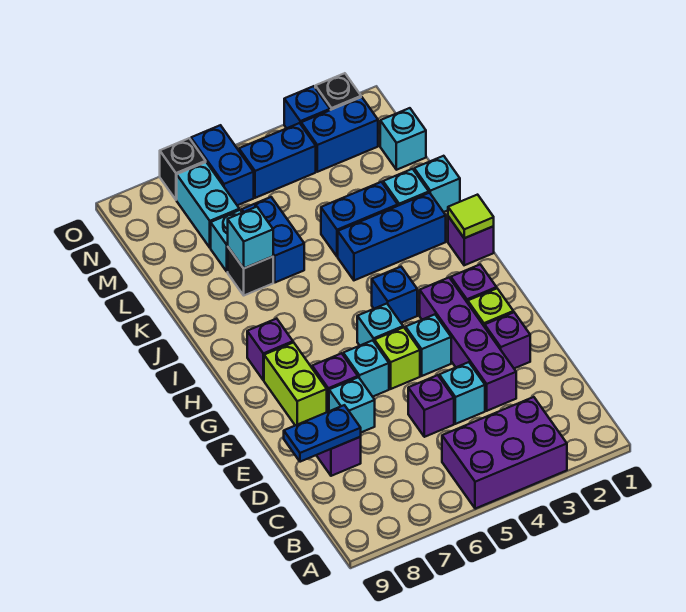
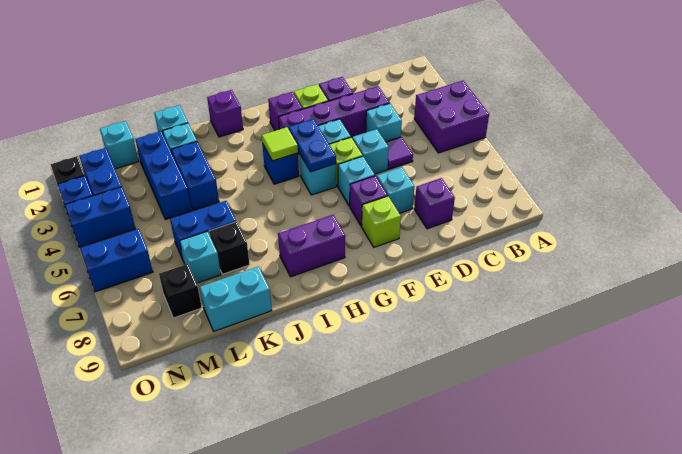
purple brick A3:B5 level 1 -> purple brick A4:B5 level 1
purple brick D5 level 1 -> purple tile D5 level 1
blue plate D8:D9 level 2 -> blue plate G4:G5 level 2
lime brick F8:G8 level 1 -> lime brick F8 level 1
purple brick H8 level 1 -> purple brick H8:I8 level 1
lime tile I1 level 2 -> lime tile H4 level 2
blue brick J2:J4 level 1 -> blue brick L2:L4 level 1
cyan brick K7 level 2 -> cyan brick E5 level 1
cyan brick M7:N7 level 1 -> cyan brick K9:L9 level 1
blue brick N4:N5 level 1 -> blue brick N4:O4 level 1
black brick O7 level 1 -> black brick M8 level 1

